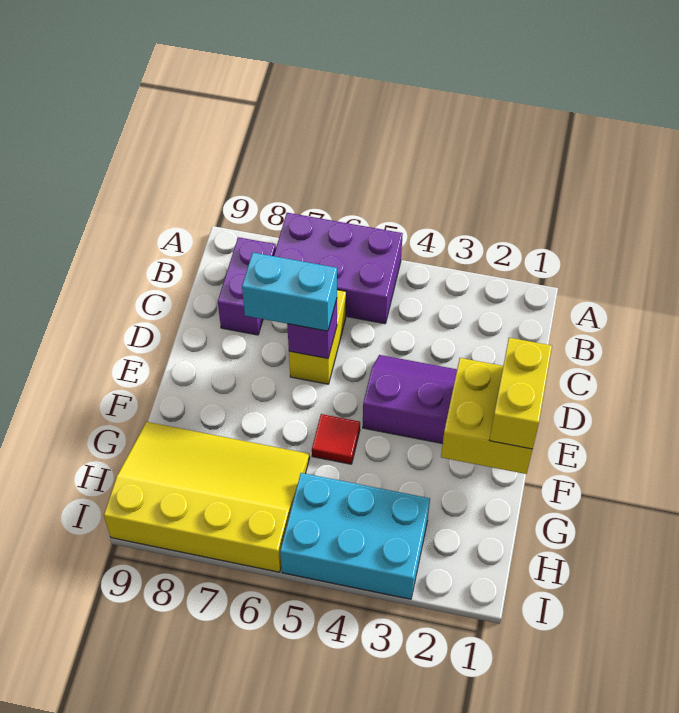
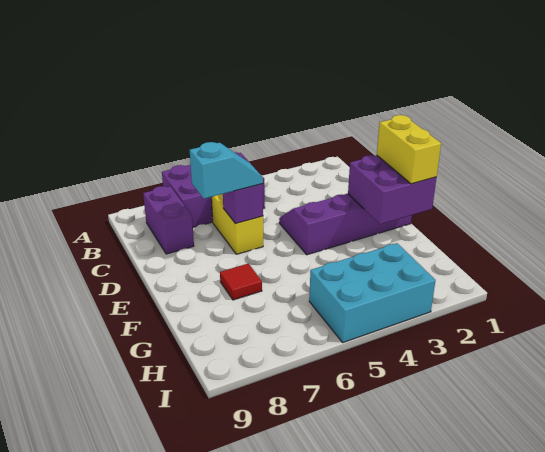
cyan brick D6:D7 level 3 -> cyan slope D6:D7 level 3 top 7
yellow brick E1:F2 level 2 -> purple brick E1:F2 level 2
red tile F5 level 1 -> red tile F7 level 1
yellow slope G6:I9 level 1 top I -> none

